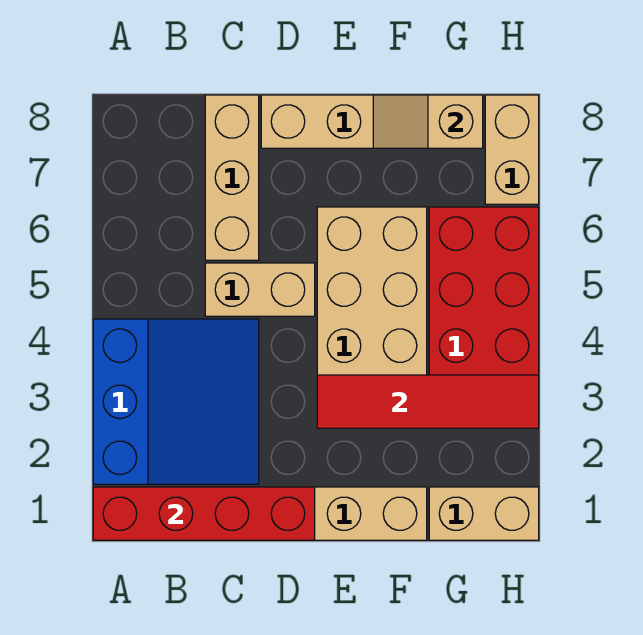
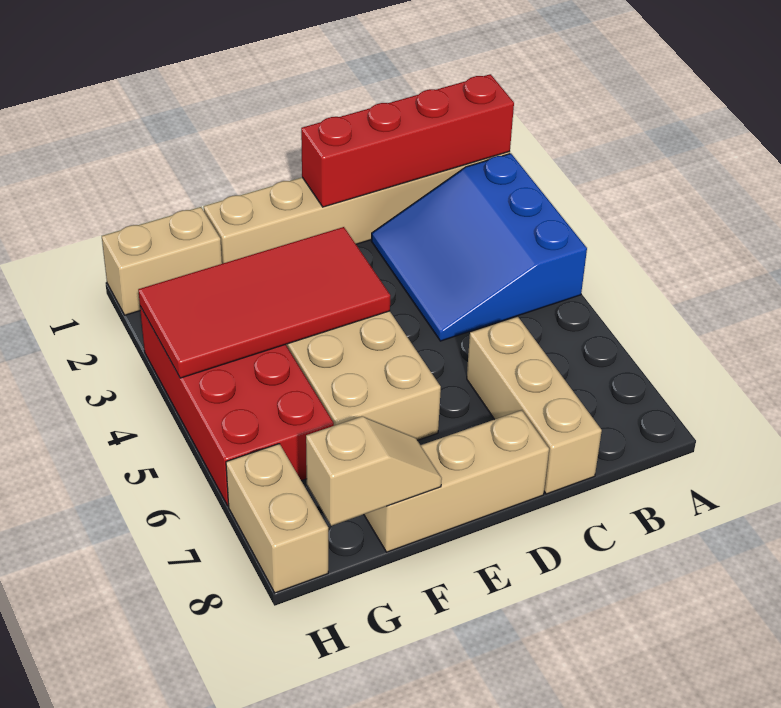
tan brick C5:D5 level 1 -> none
red tile E3:H3 level 2 -> red tile E3:H4 level 2

